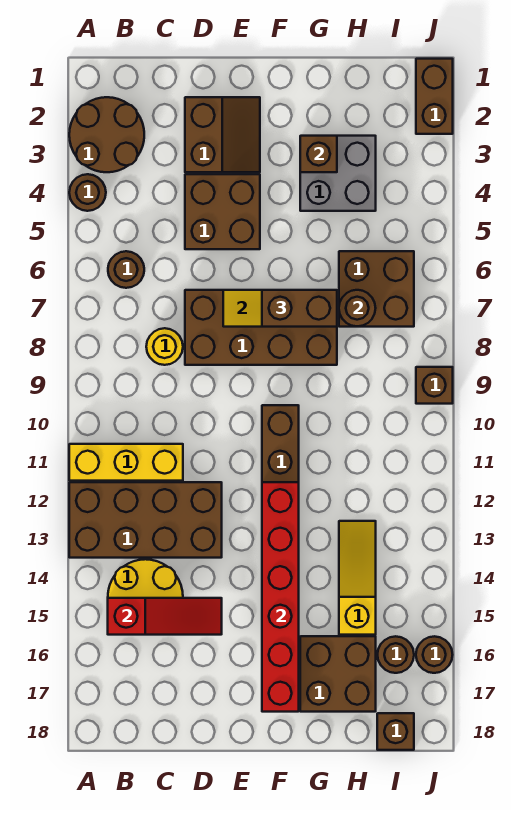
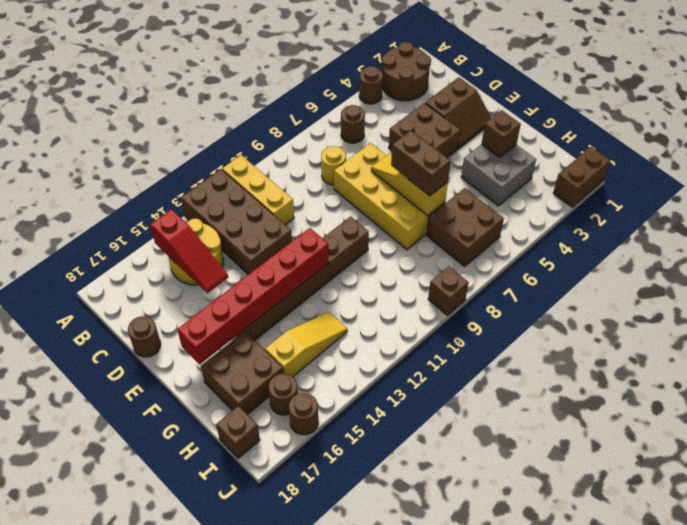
brown brick D7:G8 level 1 -> yellow brick D7:G8 level 1
brown round brick H7 level 2 -> brown round brick D18 level 1

